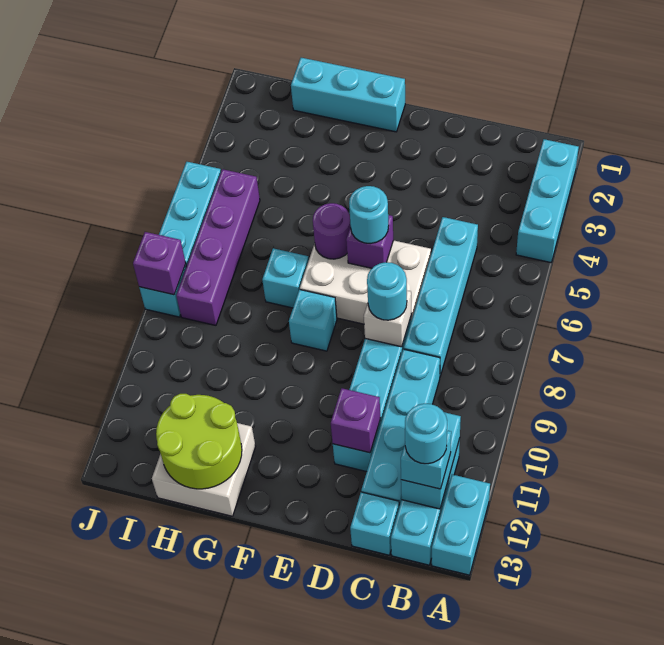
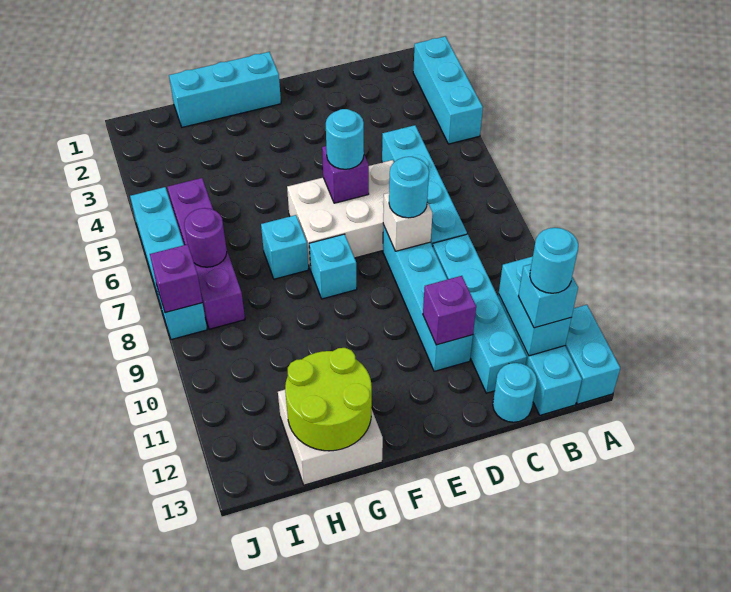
cyan brick C13 level 1 -> cyan round brick C13 level 1
purple round brick F6 level 2 -> purple round brick I7 level 2

